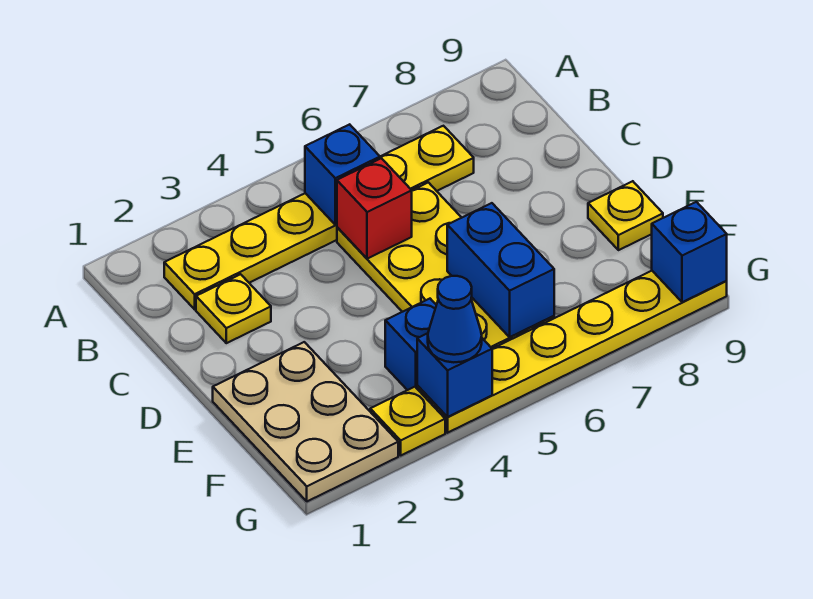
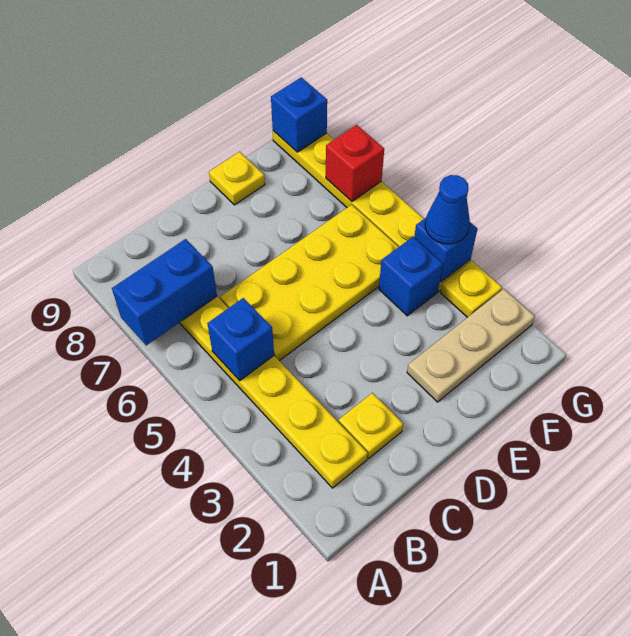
red brick C5 level 2 -> red brick G7 level 2
tan plate E1:G2 level 1 -> tan plate E2:G2 level 1
blue brick E6:F6 level 2 -> blue brick A7:B7 level 2

